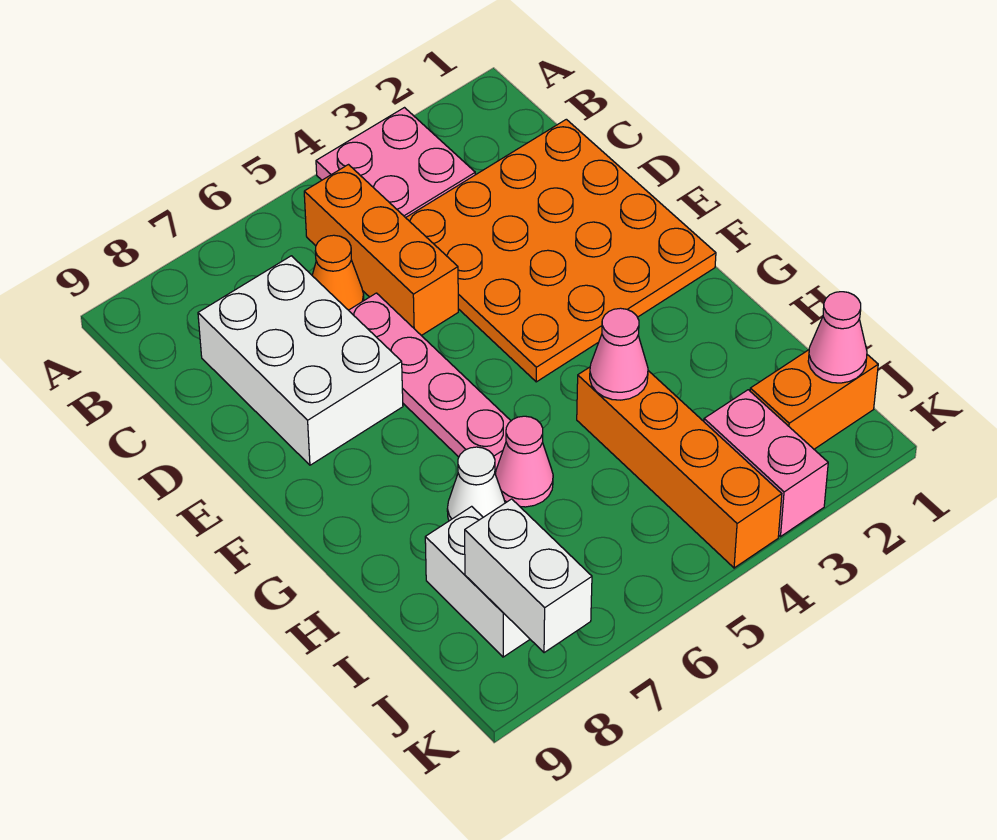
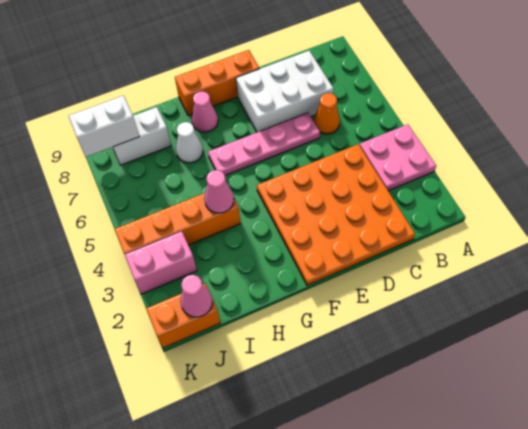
orange brick B5:D5 level 1 -> orange brick E9:G9 level 1
pink cone H6 level 1 -> pink cone G8 level 1
orange brick J1:J2 level 1 -> orange brick J1:K1 level 1

